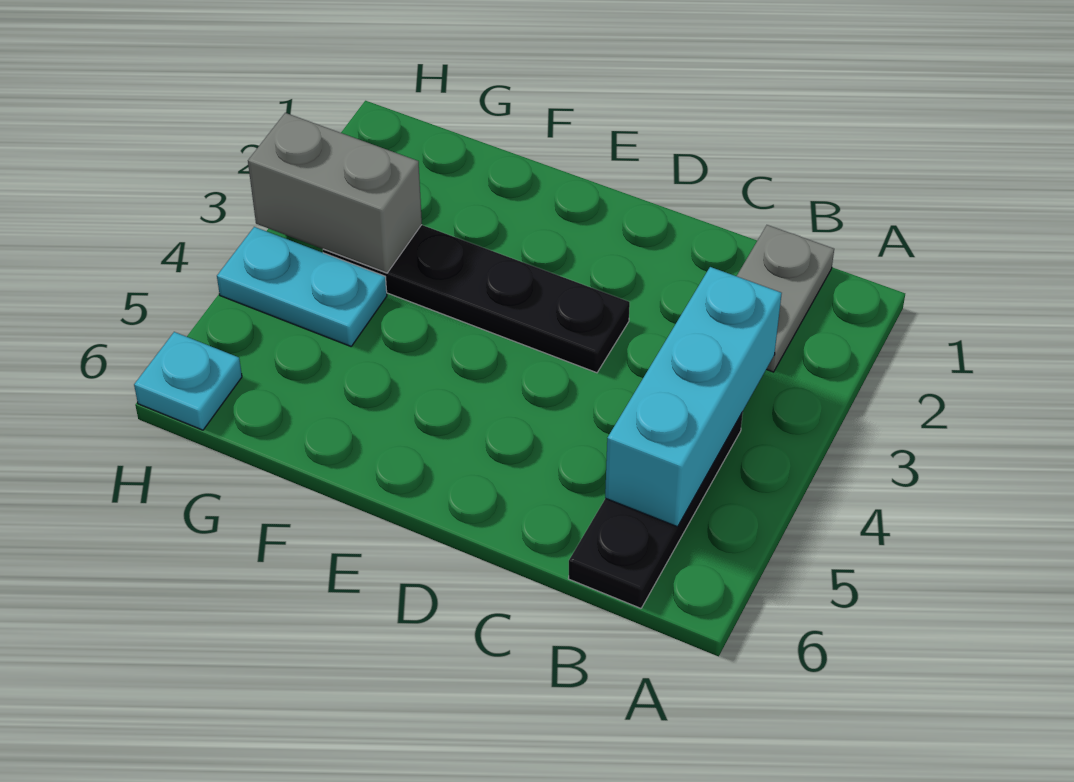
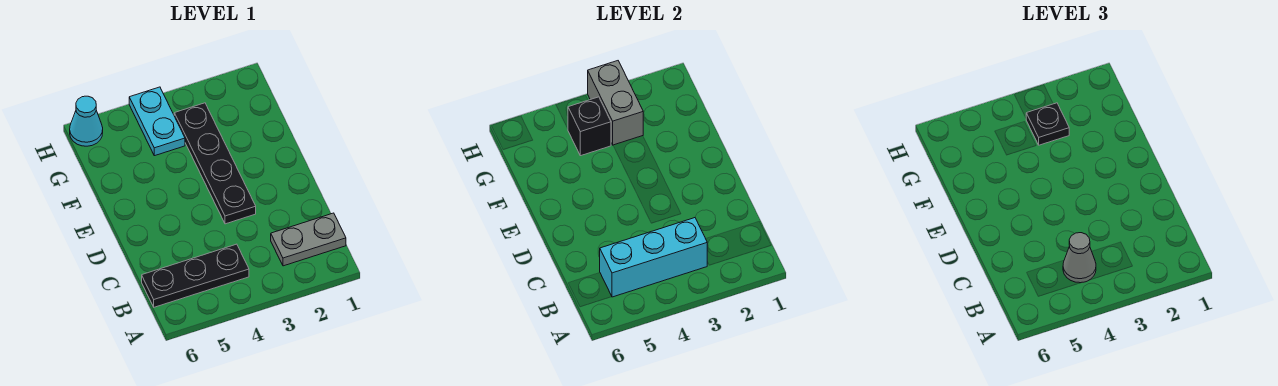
none -> grey cone B4 level 3
none -> black plate G3 level 3
none -> black brick G4 level 2
cyan plate H6 level 1 -> cyan cone H6 level 1

